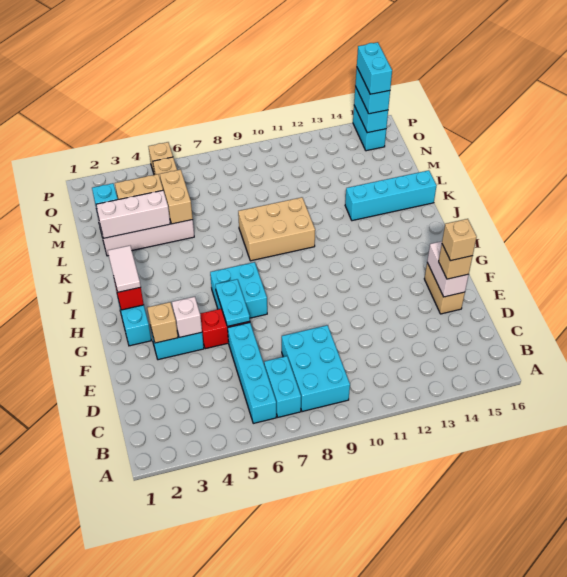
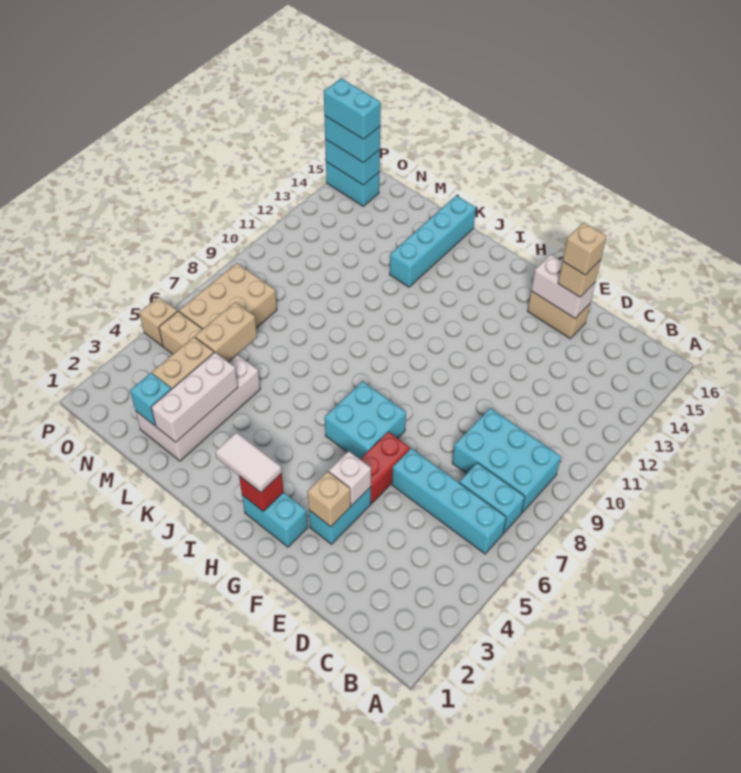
cyan plate F6:G6 level 2 -> none
tan brick J8:K10 level 1 -> tan brick N6:O8 level 1
tan brick L5:M5 level 2 -> tan brick M5:M6 level 2

